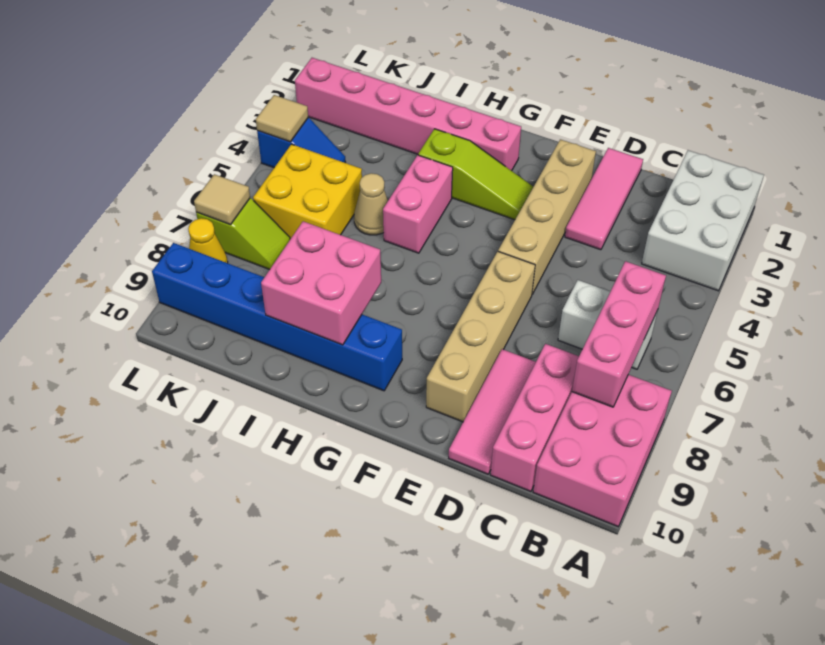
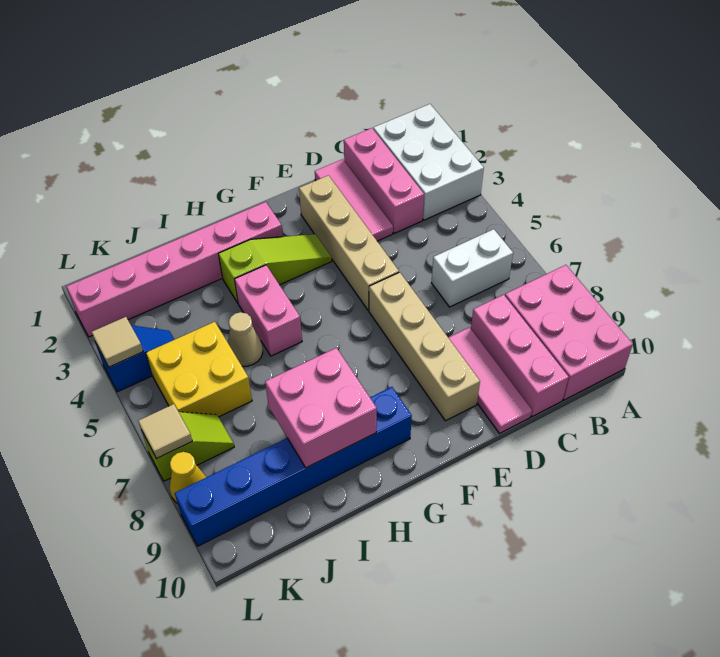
pink brick B6:B8 level 2 -> pink brick C1:C3 level 1

